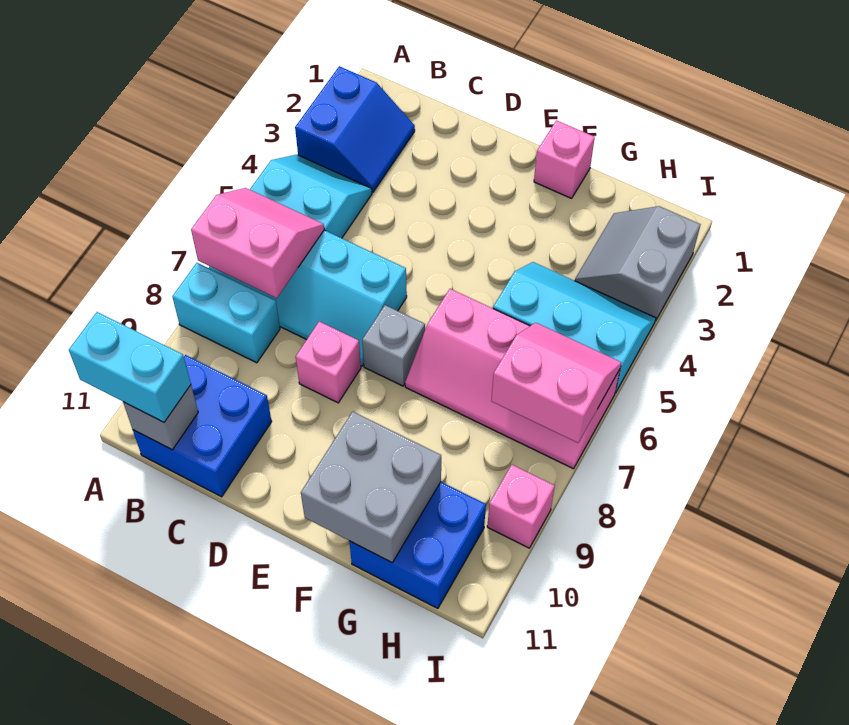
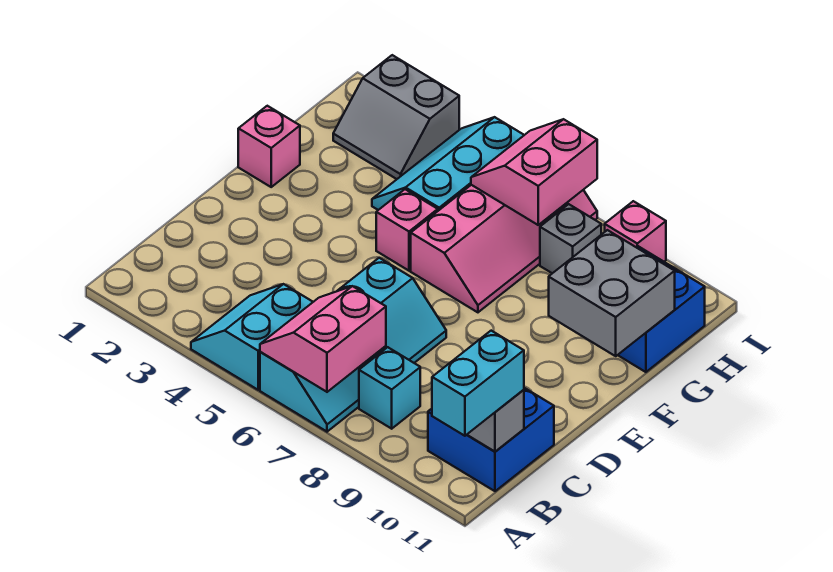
blue slope A2:B3 level 1 top A -> none
cyan brick A8:B8 level 1 -> cyan brick B8 level 1
pink brick D8 level 1 -> pink brick F5 level 1
grey brick E7 level 1 -> grey brick H8 level 1

